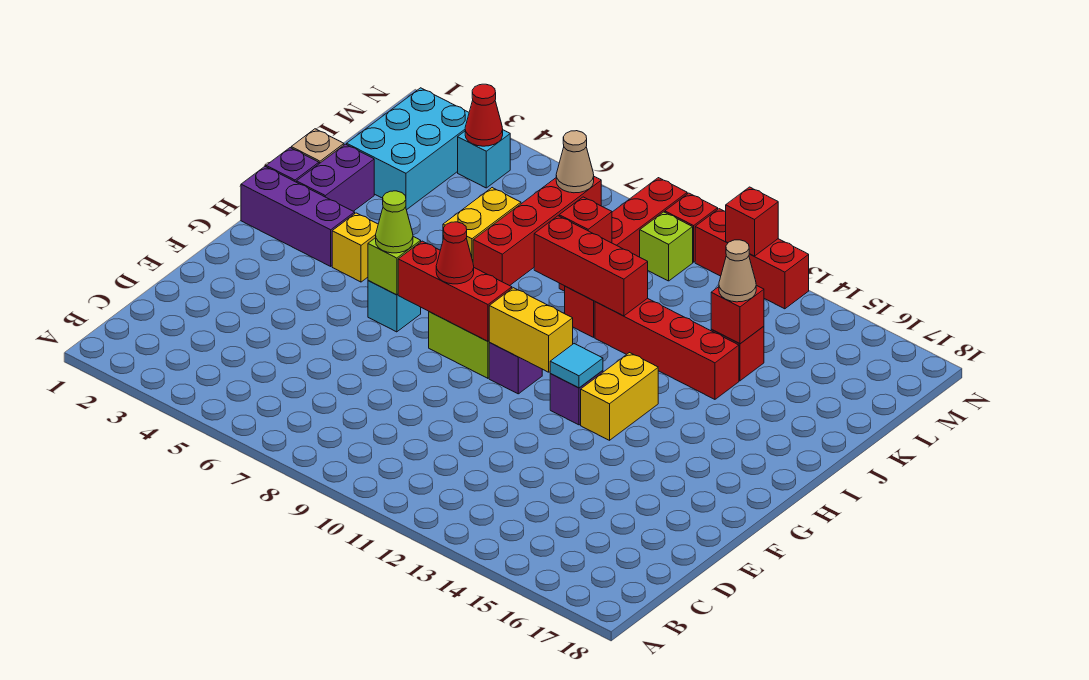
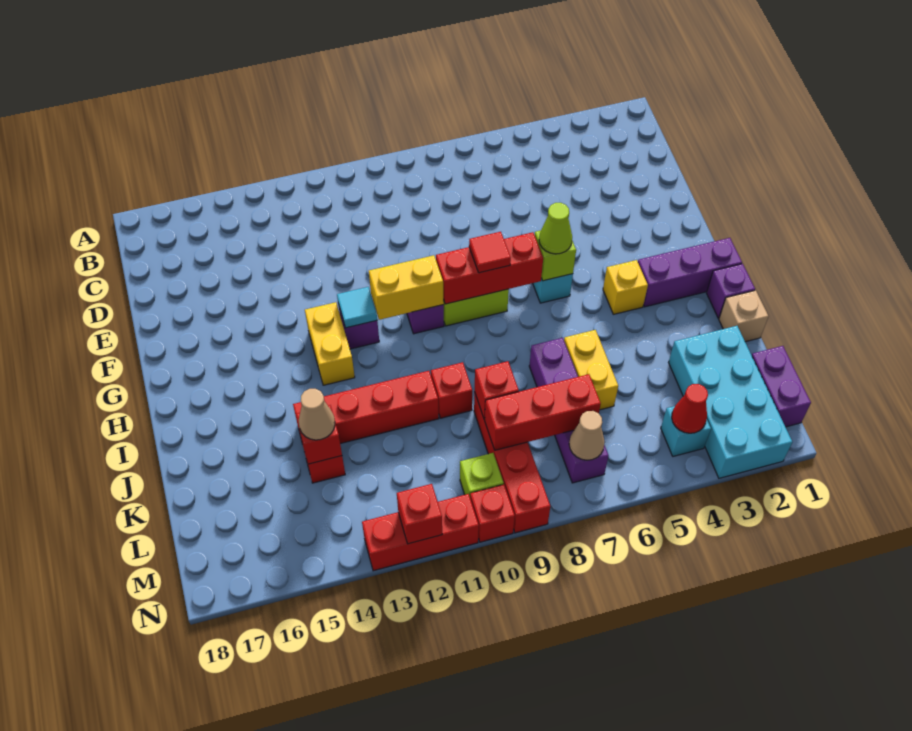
red cone G8 level 3 -> red tile G8 level 3
purple brick I2:J2 level 1 -> purple brick L1:M1 level 1
red brick J7:M7 level 1 -> purple brick J7:M7 level 1
red brick J9:J11 level 2 -> red brick L7:L9 level 2
cyan brick K2:M3 level 1 -> cyan brick K2:N3 level 1

